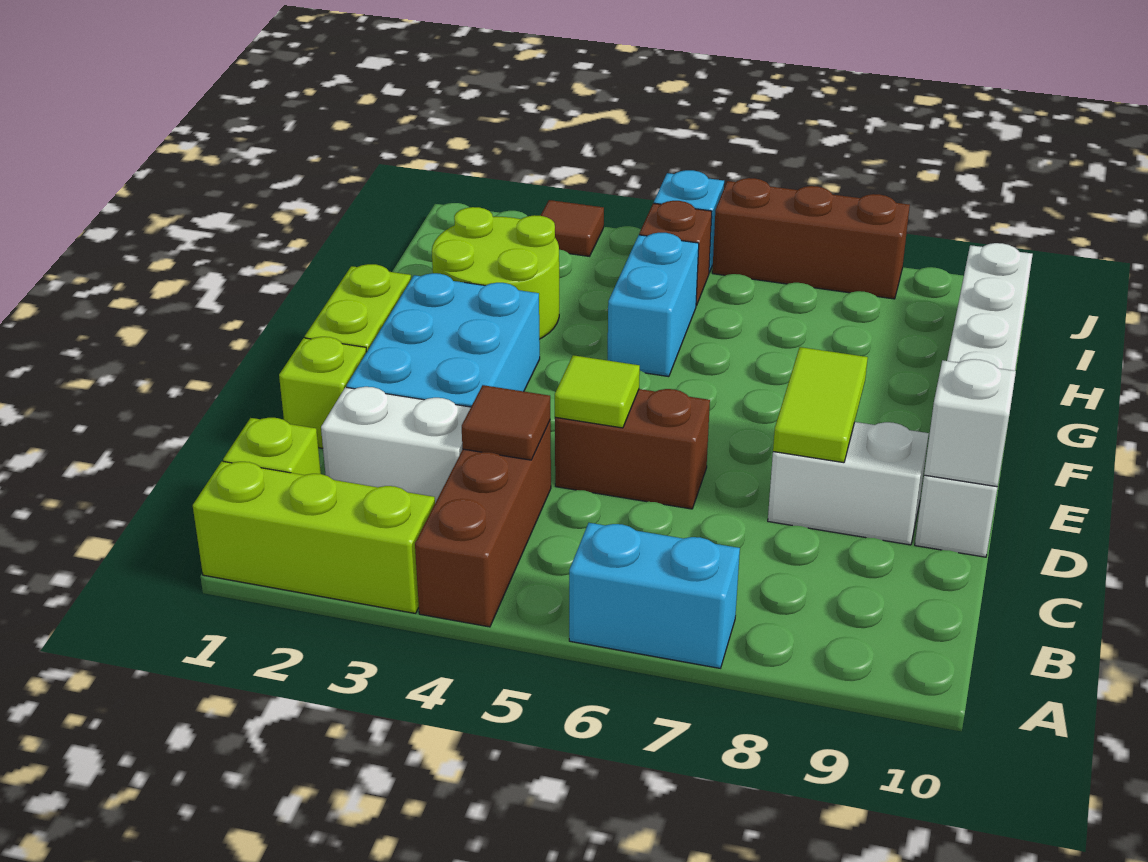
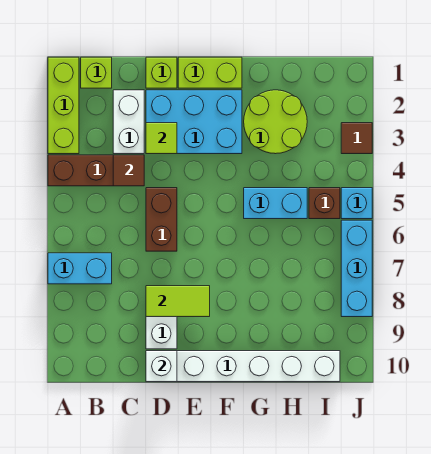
cyan brick A6:A7 level 1 -> cyan brick A7:B7 level 1
lime tile D5 level 2 -> lime tile D3 level 2
brown brick J6:J8 level 1 -> cyan brick J6:J8 level 1

